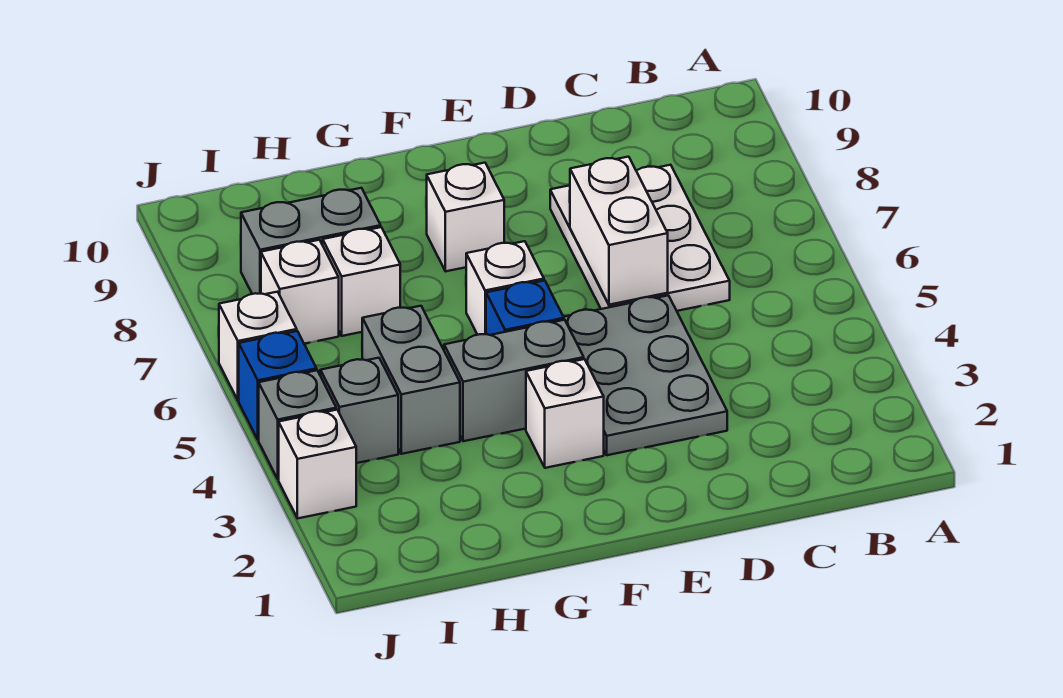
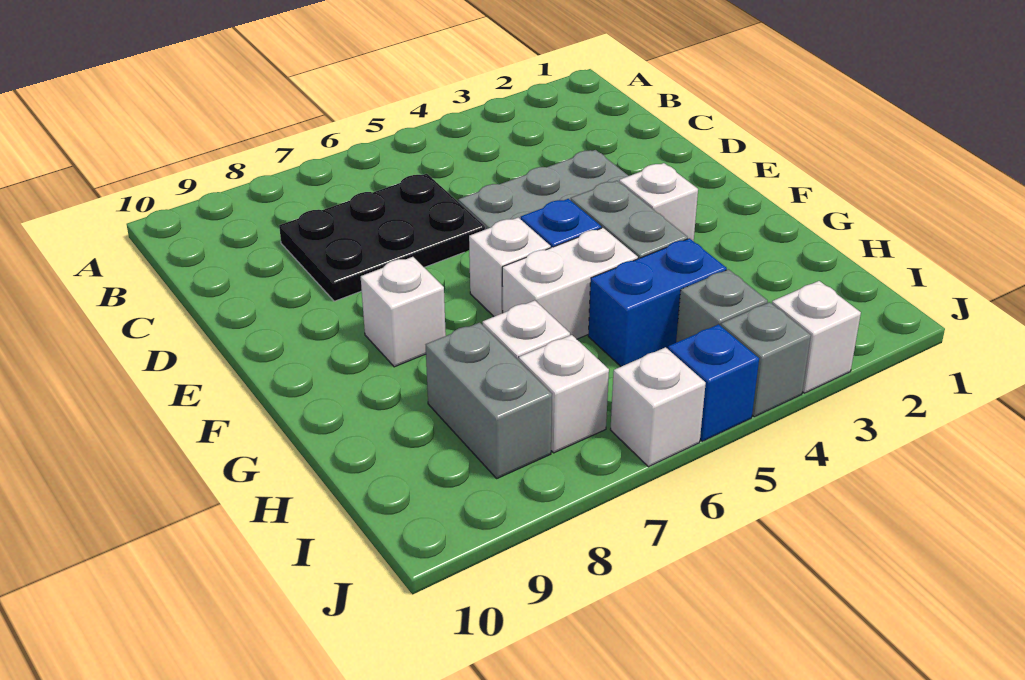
white plate C6:D8 level 1 -> black plate C6:D8 level 1
white brick D6:D7 level 2 -> white brick G5:G6 level 1
grey brick H4:H5 level 1 -> blue brick H4:H5 level 1

